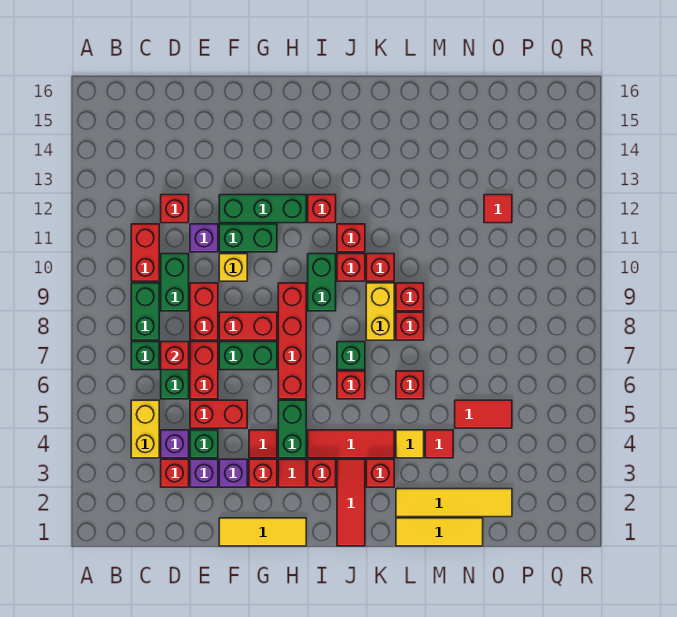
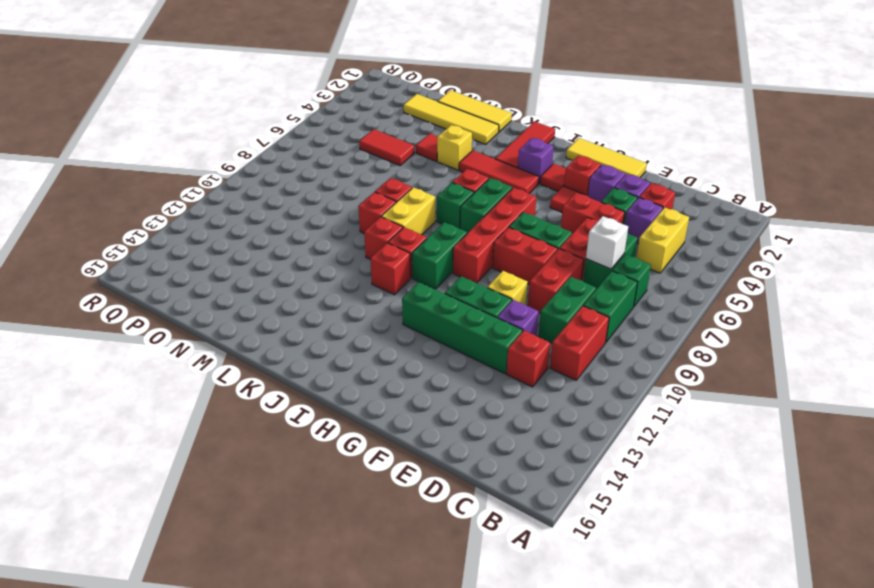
red brick D7 level 2 -> white brick D7 level 2
green brick F12:H12 level 1 -> green brick E12:H12 level 1
green brick H4:H5 level 1 -> green brick I6:I7 level 1
red brick I3 level 1 -> purple brick I3 level 1
red brick I12 level 1 -> none
red brick K3 level 1 -> none
yellow tile L4 level 1 -> yellow brick L4 level 1
red brick L6 level 1 -> none
red tile O12 level 1 -> none

